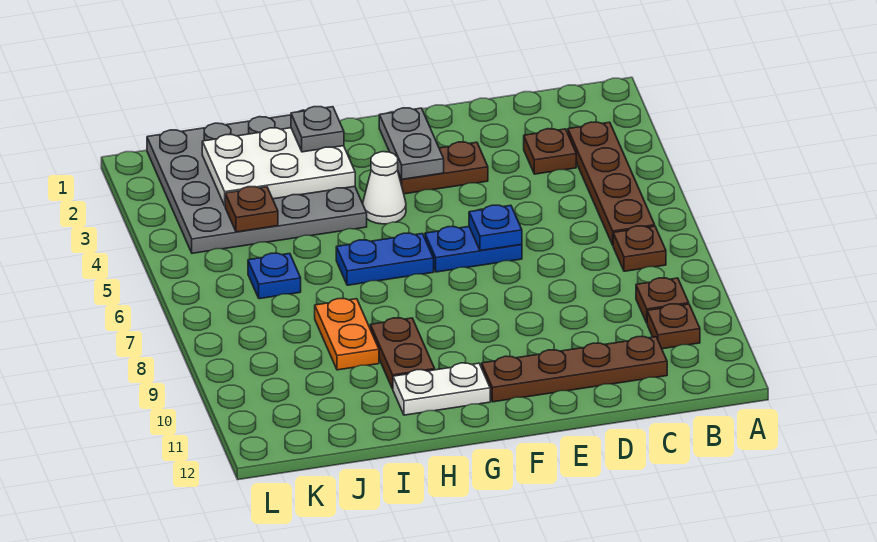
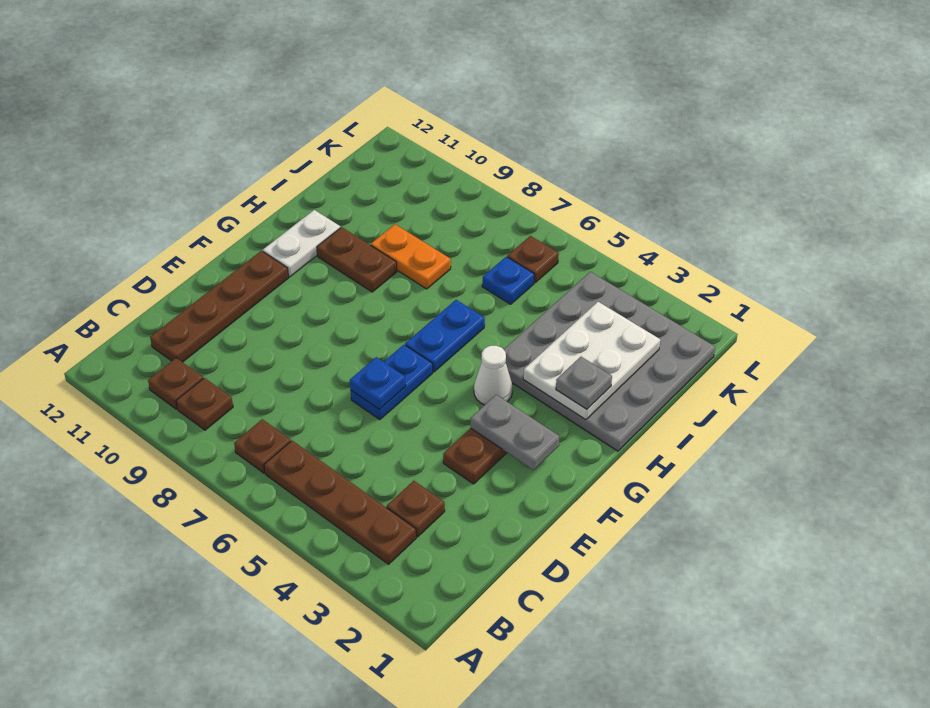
brown plate J4 level 2 -> brown plate K6 level 1

